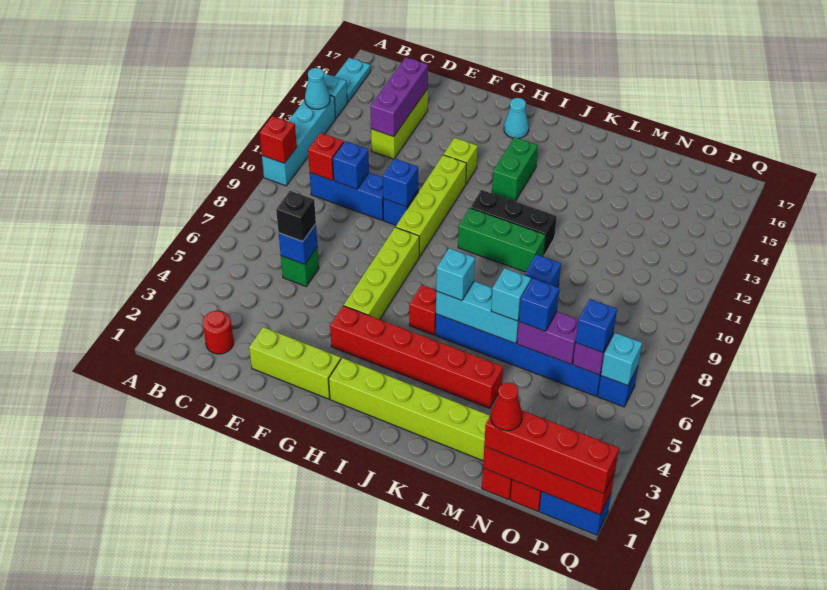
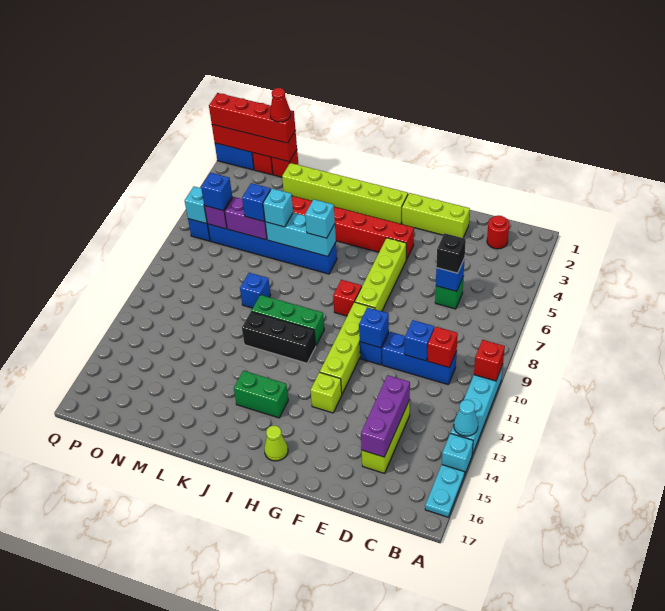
cyan cone H16 level 1 -> lime cone H16 level 1
red brick I6 level 1 -> red brick H8 level 1
green brick I13:I14 level 1 -> green brick I14:J14 level 1

